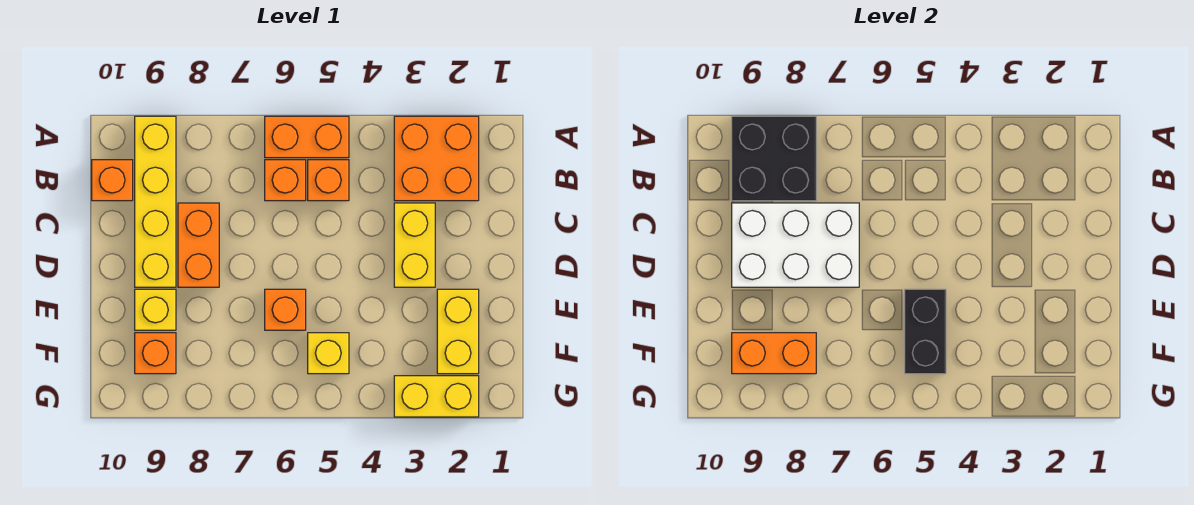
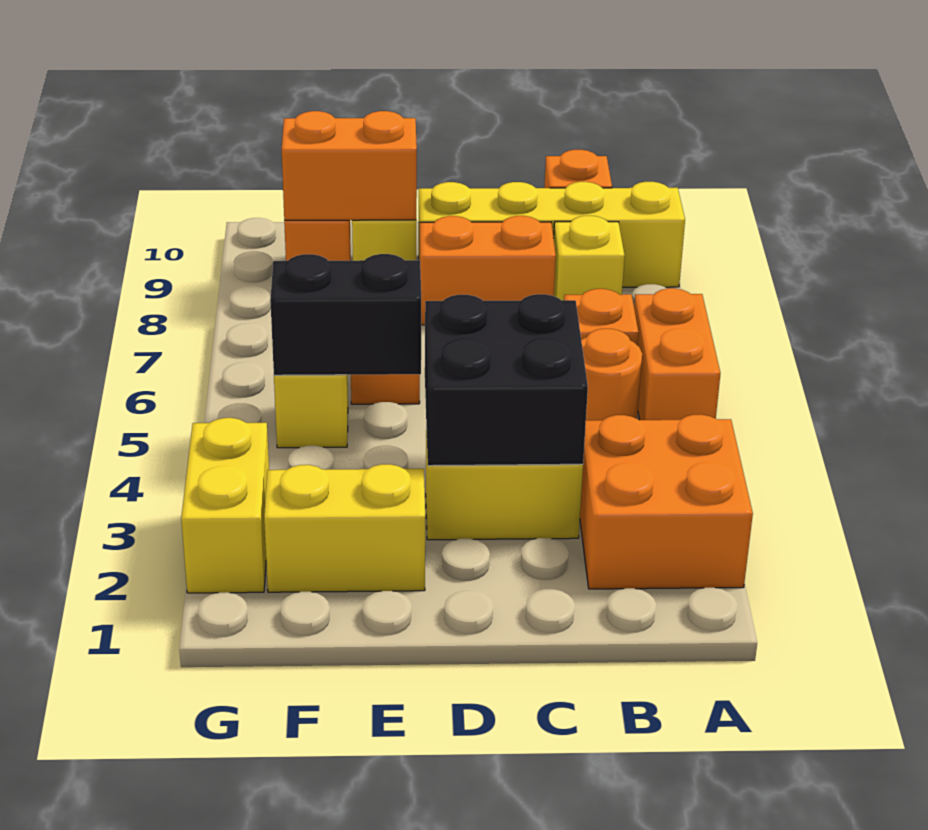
black brick A8:B9 level 2 -> black brick C3:D4 level 2
orange brick B5 level 1 -> orange round brick B5 level 1
none -> yellow brick B8 level 1
white brick C7:D9 level 2 -> none
orange brick F8:F9 level 2 -> orange brick E9:F9 level 2

